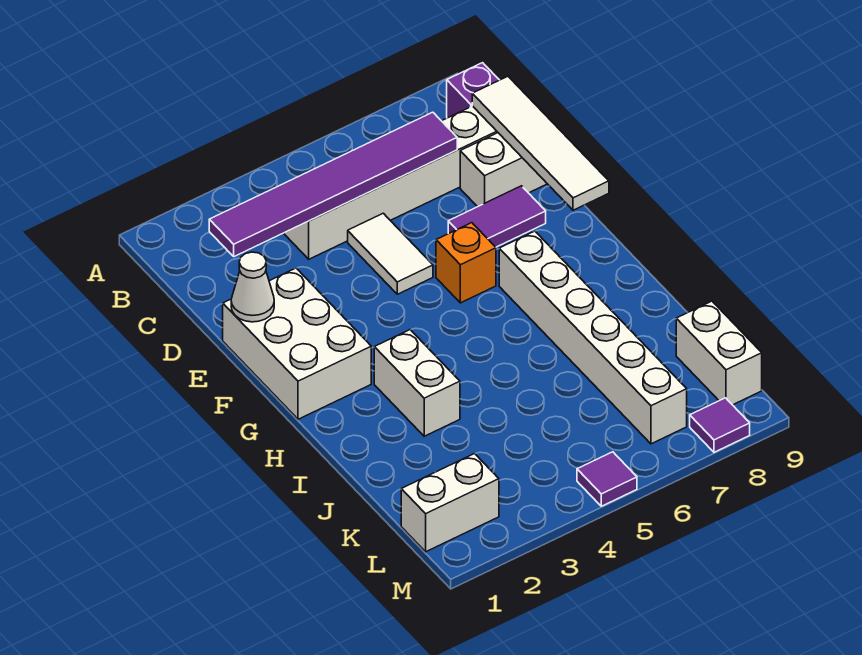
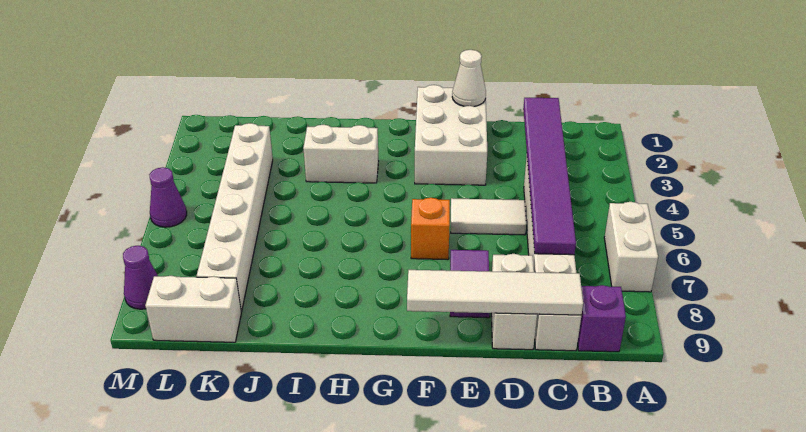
white brick E1:G2 level 1 -> white brick E1:F3 level 1
white brick G7:L7 level 1 -> white brick K3:K8 level 1
white brick L1:L2 level 1 -> white brick A6:A7 level 1
purple tile M5 level 1 -> purple cone M5 level 1
purple tile M8 level 1 -> purple cone M8 level 1

